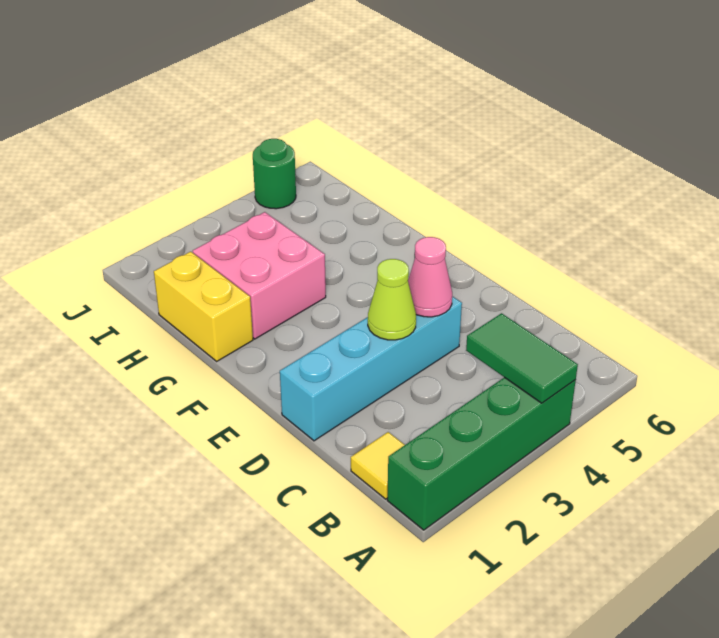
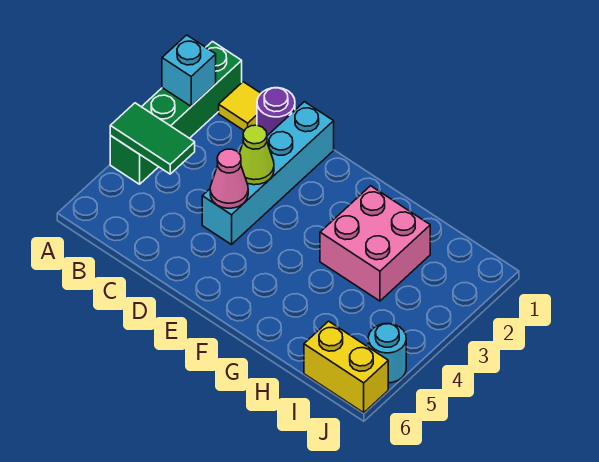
none -> cyan brick A2 level 2
none -> purple round brick C1 level 1
yellow brick G1:H1 level 1 -> yellow brick I6:J6 level 1
green round brick J5 level 1 -> cyan round brick J5 level 1

